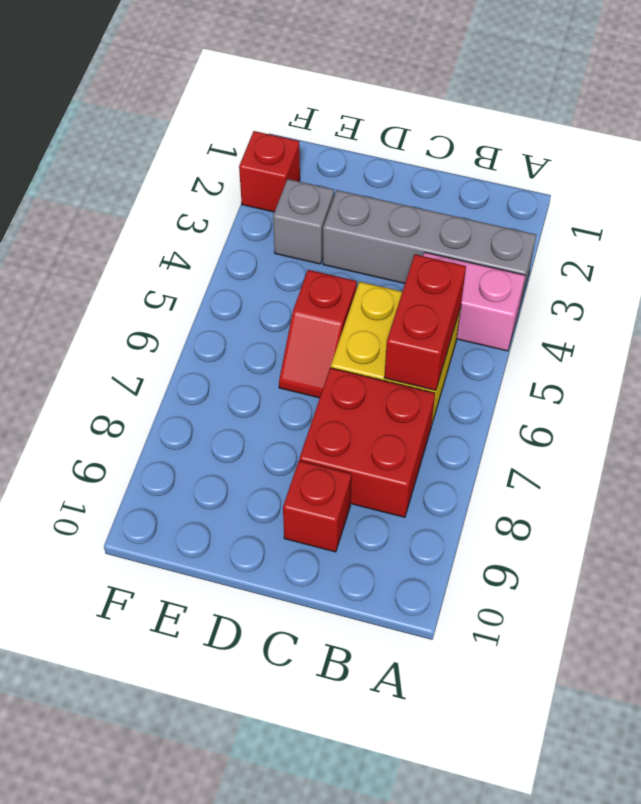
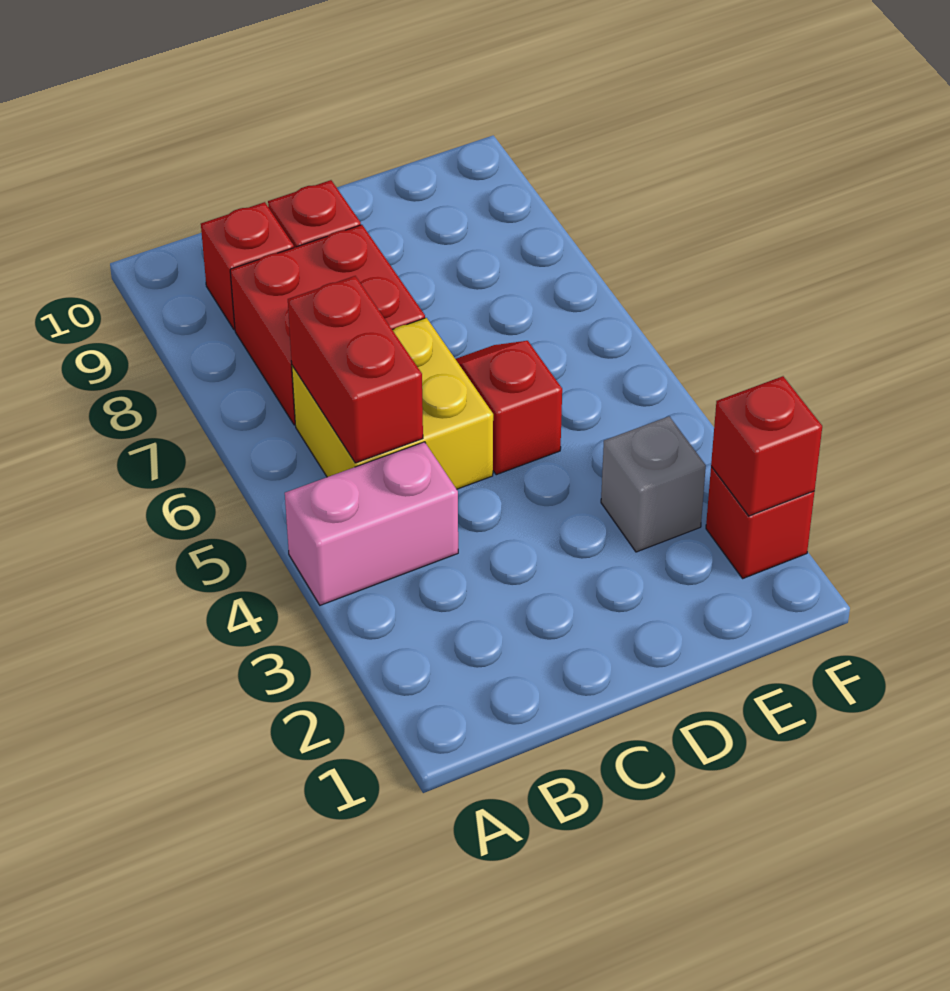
grey brick A3:D3 level 1 -> none
none -> red brick B9 level 1
none -> red brick F2 level 2

